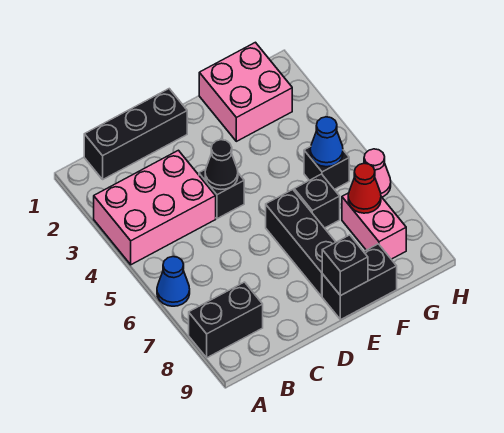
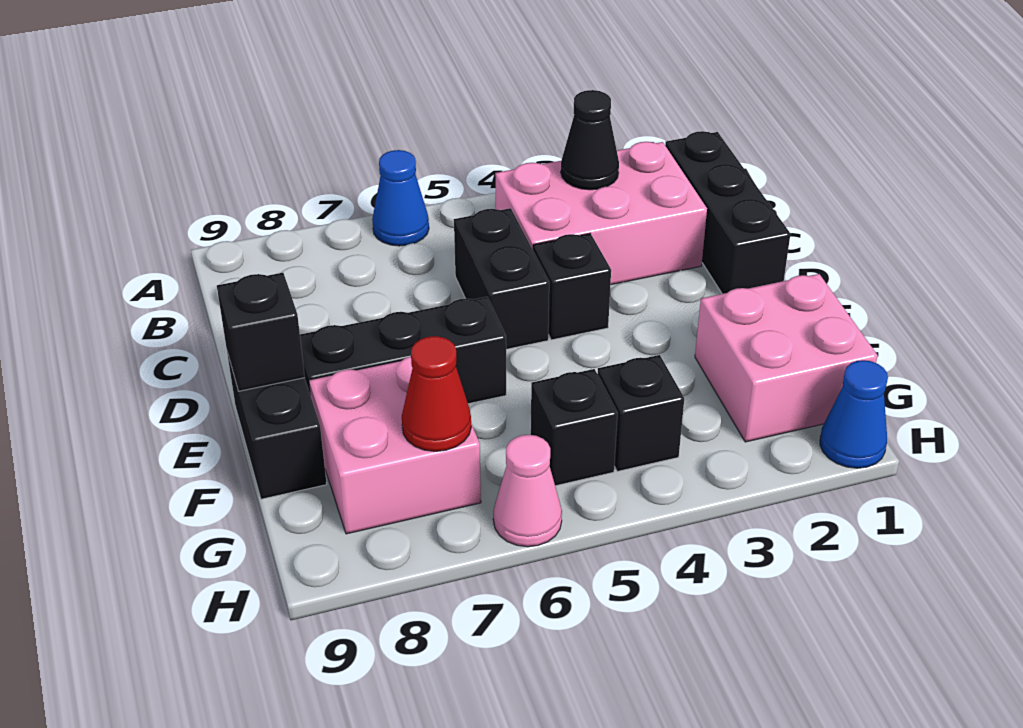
pink brick A3:C4 level 1 -> pink brick B2:C4 level 1
black brick A8:B8 level 1 -> black brick C5:D5 level 1
black cone D4 level 2 -> black cone B3 level 2
black brick F6 level 1 -> black brick G4 level 1
blue cone G5 level 2 -> blue cone H1 level 1
pink brick G7:G8 level 1 -> pink brick F7:G8 level 1

